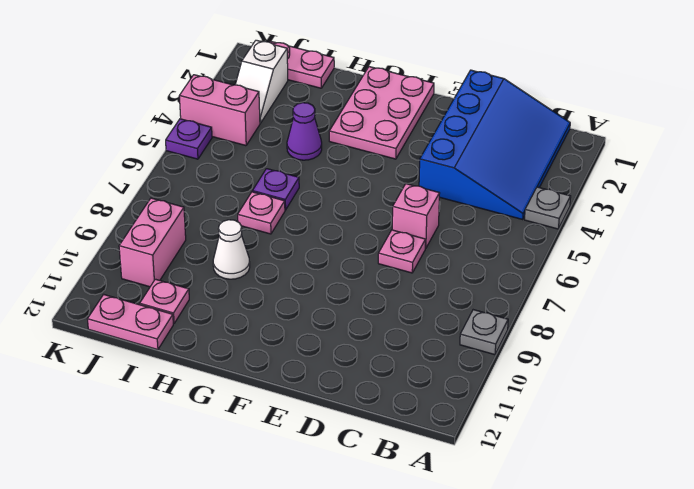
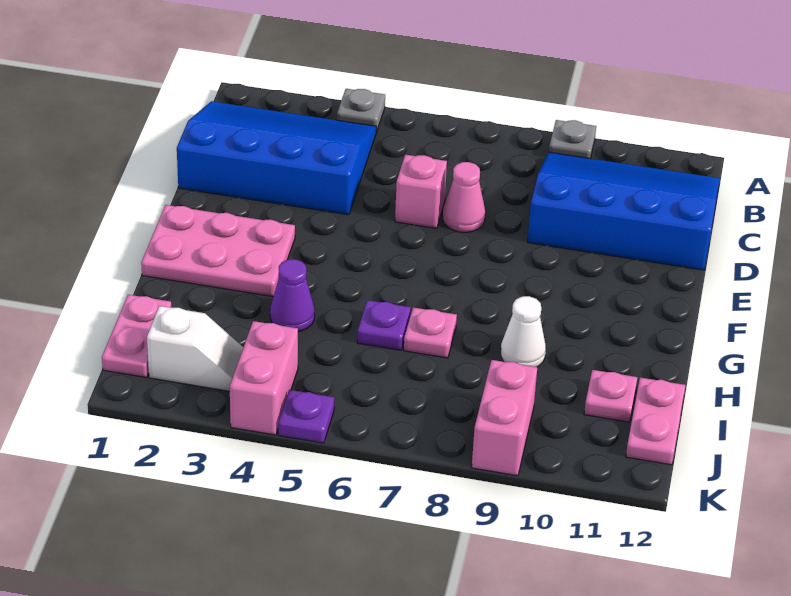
none -> blue slope B9:D12 level 1 top D
pink plate D7 level 1 -> pink cone D7 level 1
pink brick J9:J10 level 1 -> pink brick J9:K9 level 1

